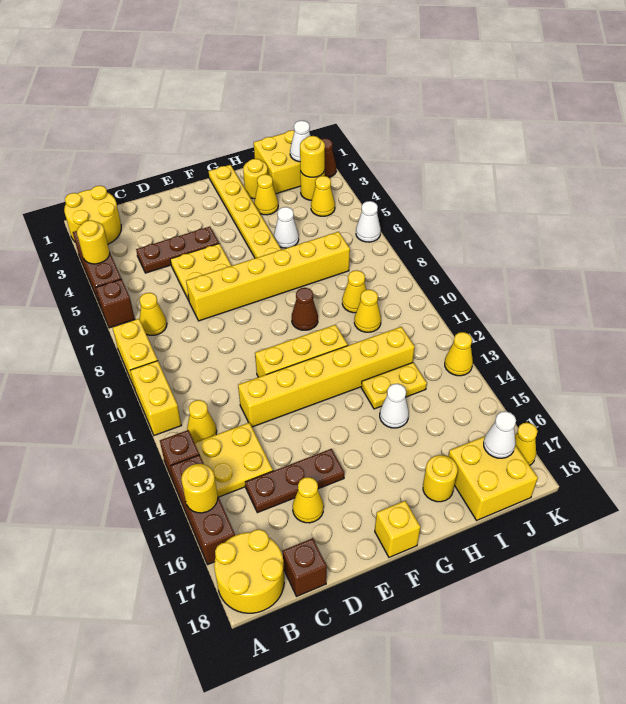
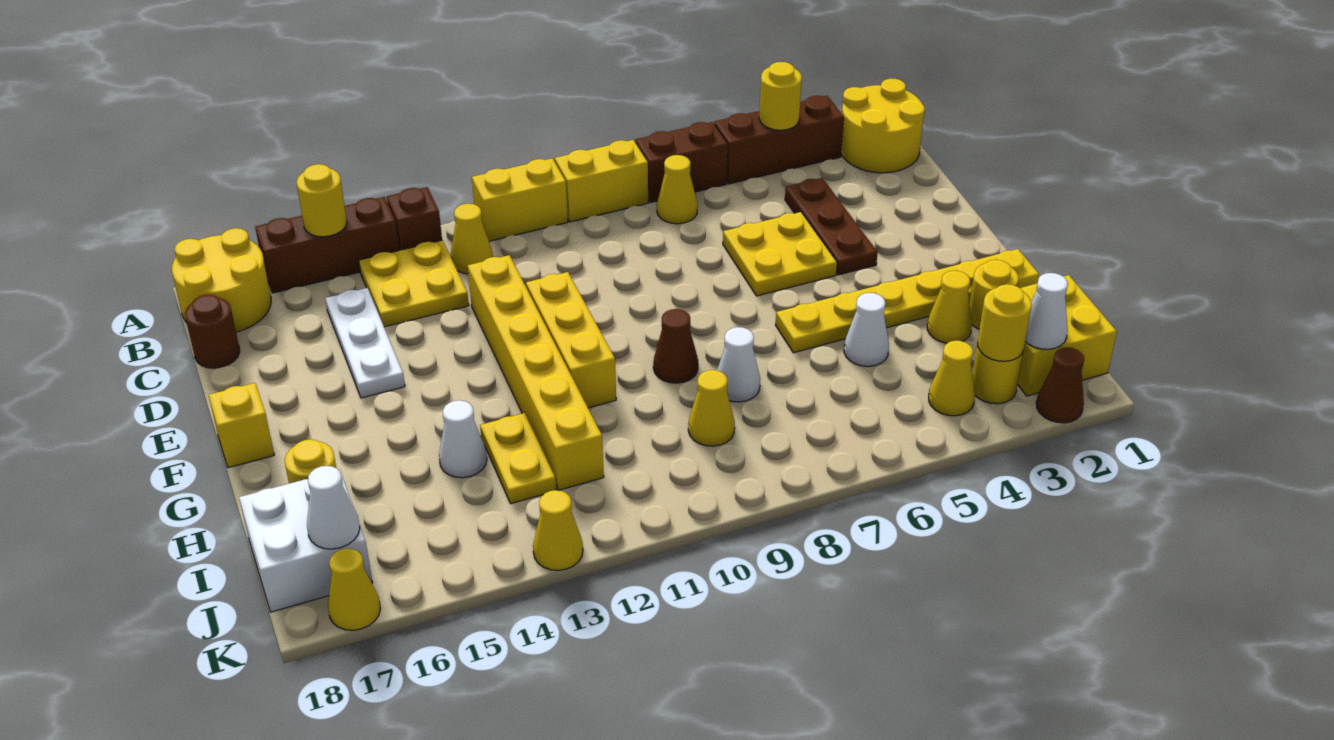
brown brick A6 level 1 -> brown brick A6:A7 level 1
brown plate C15:E15 level 1 -> white plate C15:E15 level 1
brown brick C18 level 1 -> brown round brick C18 level 1
yellow brick D7:I7 level 1 -> none
yellow cone D16 level 1 -> none
yellow cone I10 level 1 -> none
yellow brick I17:J18 level 1 -> white brick I17:J18 level 1
white cone K6 level 1 -> white cone H8 level 1

